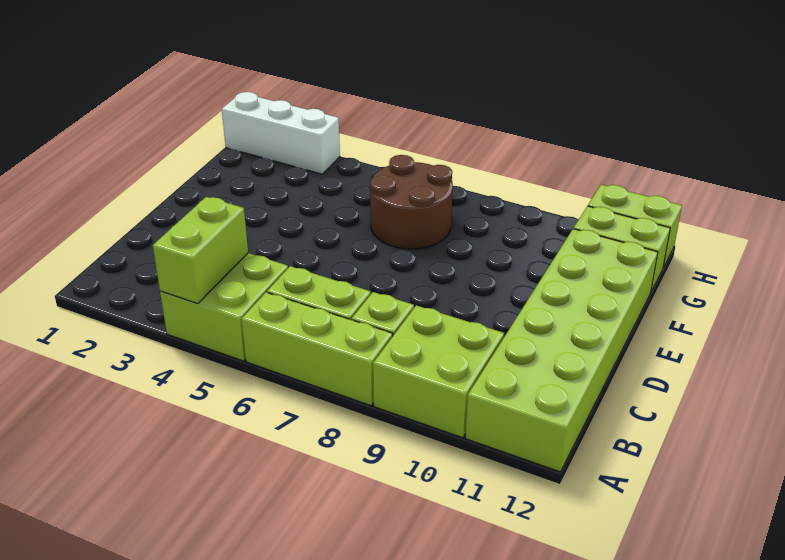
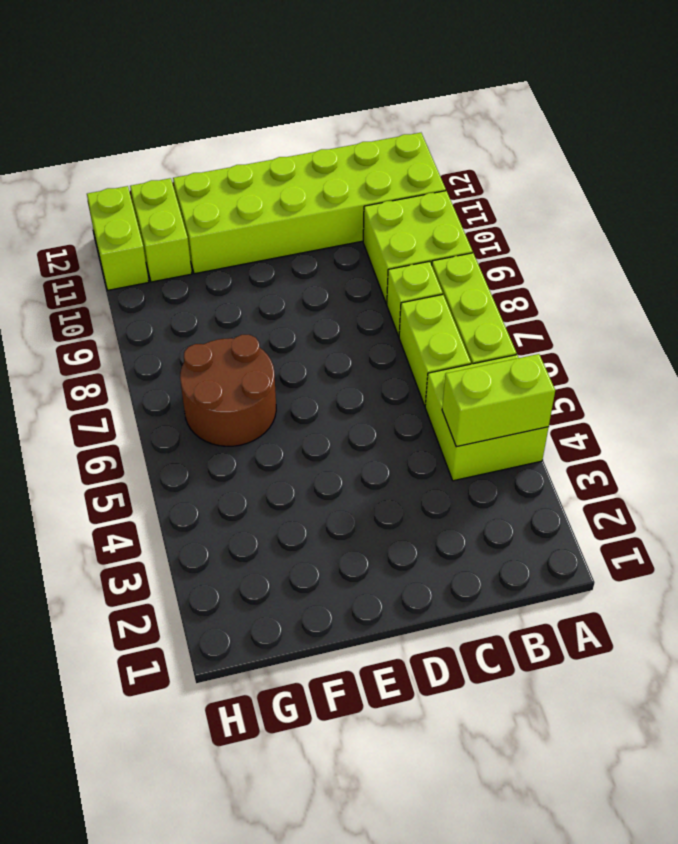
white brick H1:H3 level 1 -> none

